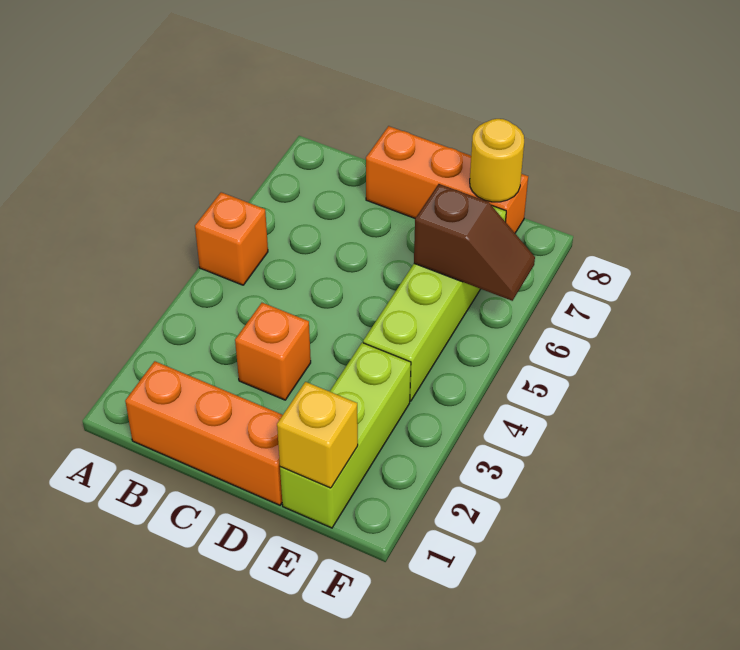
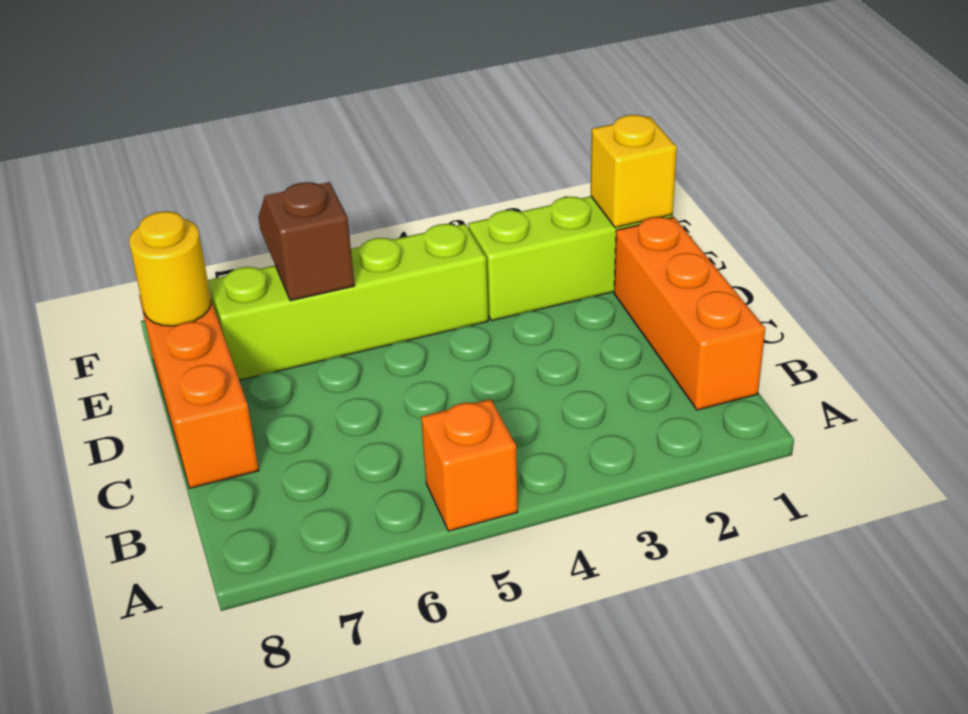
orange brick C3 level 1 -> none

